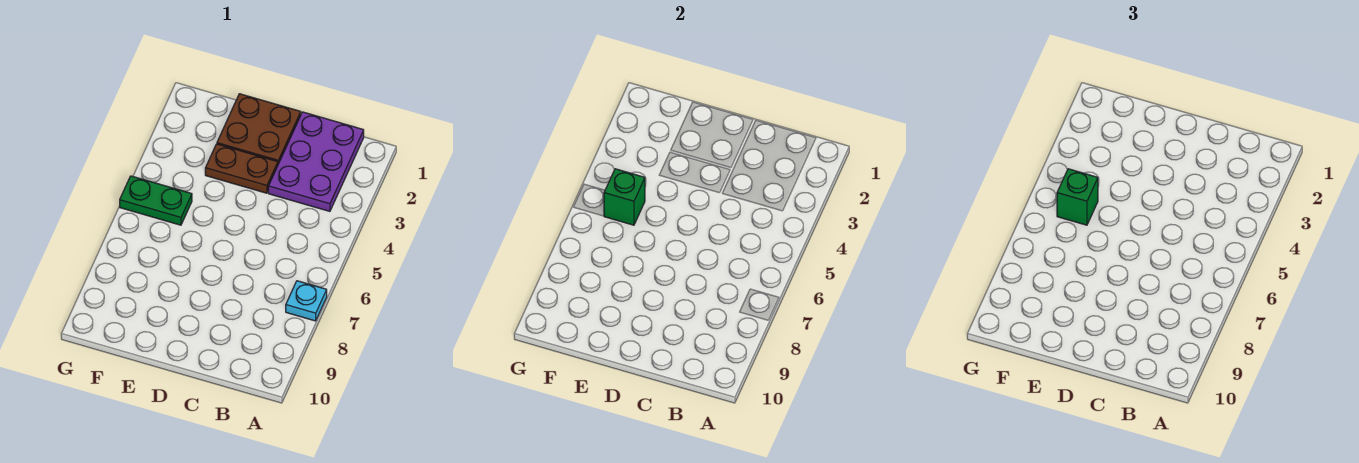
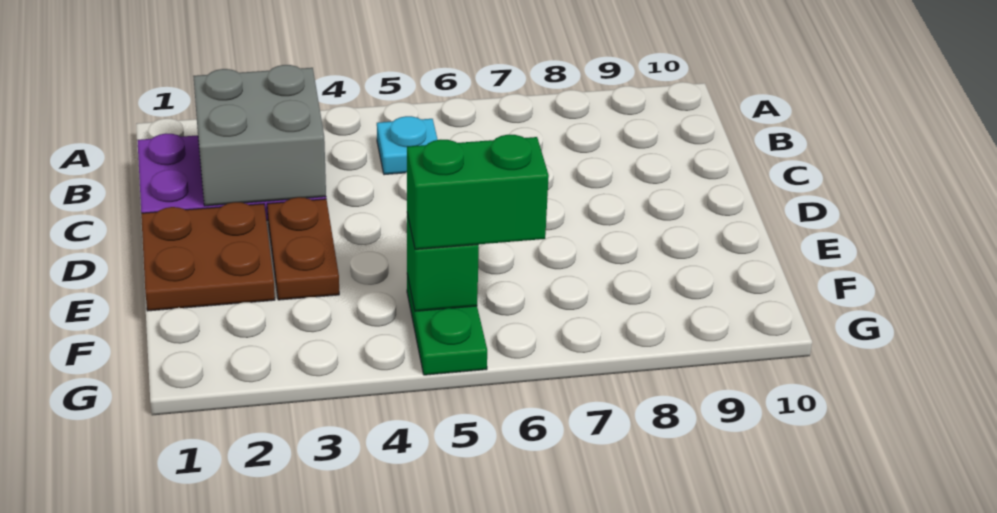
cyan plate A7 level 1 -> cyan plate B5 level 1
none -> grey brick B2:C3 level 2
green brick F5 level 3 -> green brick F5:F6 level 3

